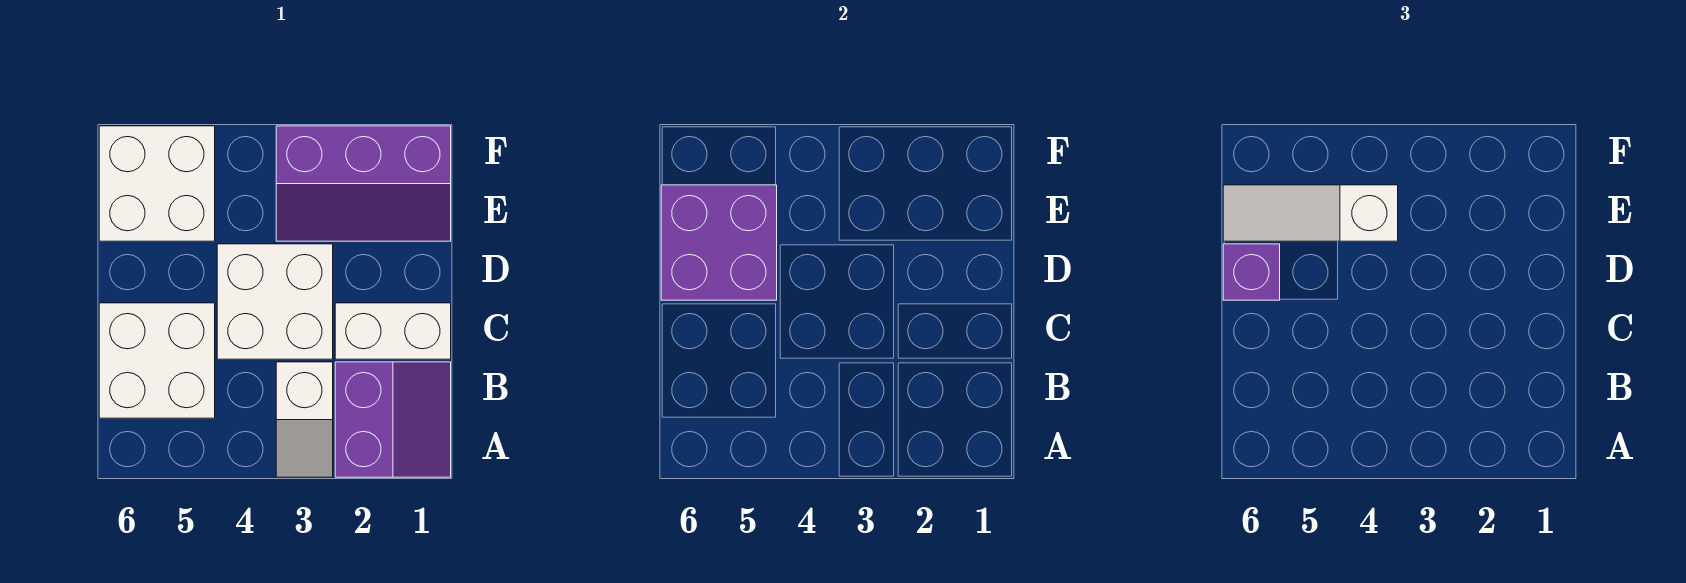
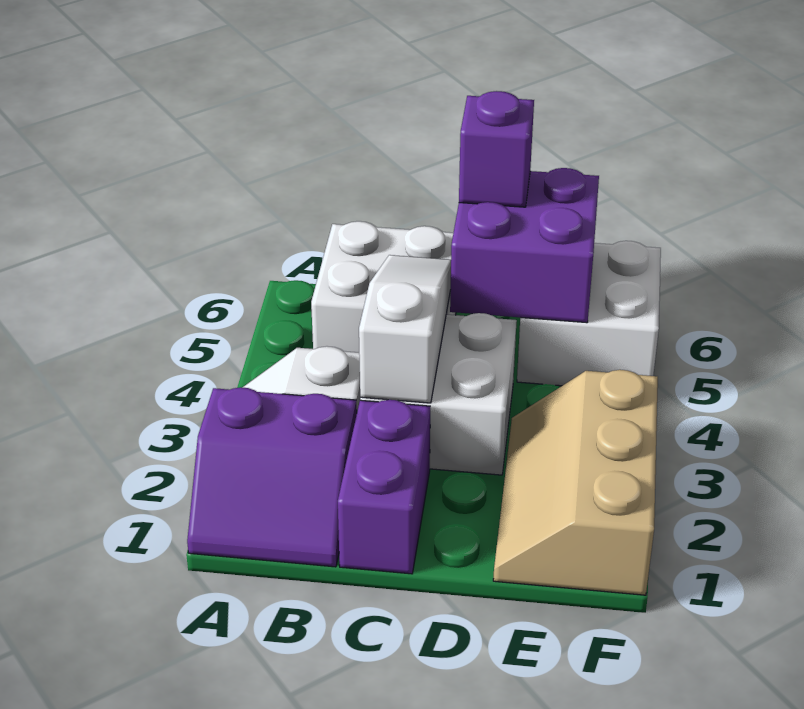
white brick C1:C2 level 1 -> purple brick C1:C2 level 1
purple slope E1:F3 level 1 top F -> tan slope E1:F3 level 1 top F
white slope E4:E6 level 3 top 4 -> white slope C3:C5 level 2 top 3

